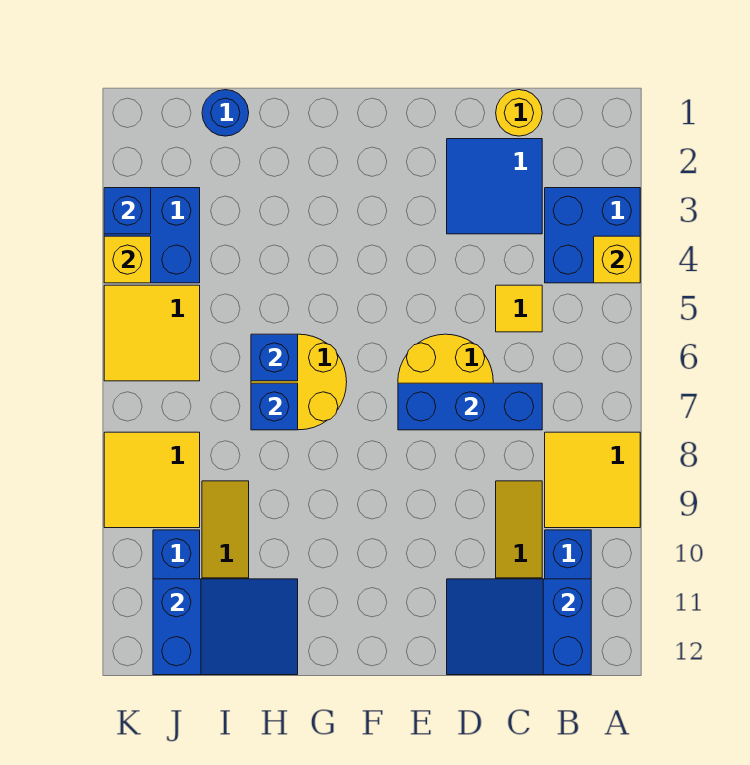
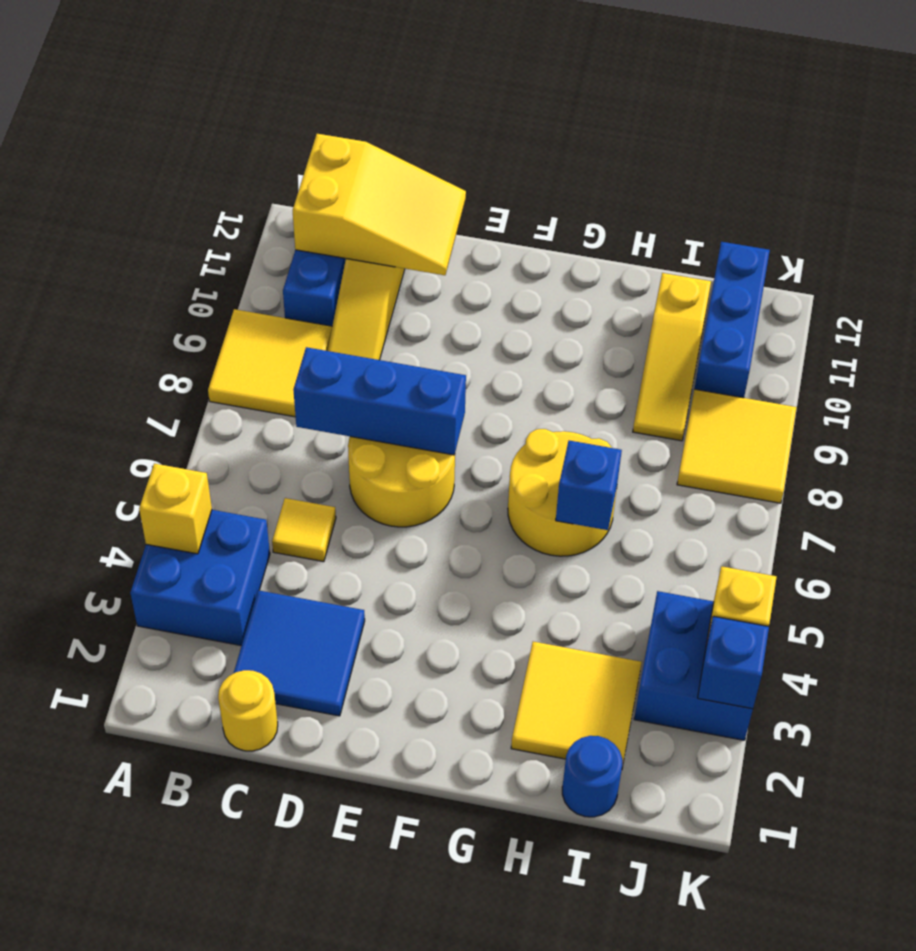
blue slope B11:D12 level 2 top B -> yellow slope B11:D12 level 2 top B
blue brick H7 level 2 -> none
blue slope H11:J12 level 2 top J -> none
yellow tile J5:K6 level 1 -> yellow tile H2:I3 level 1

